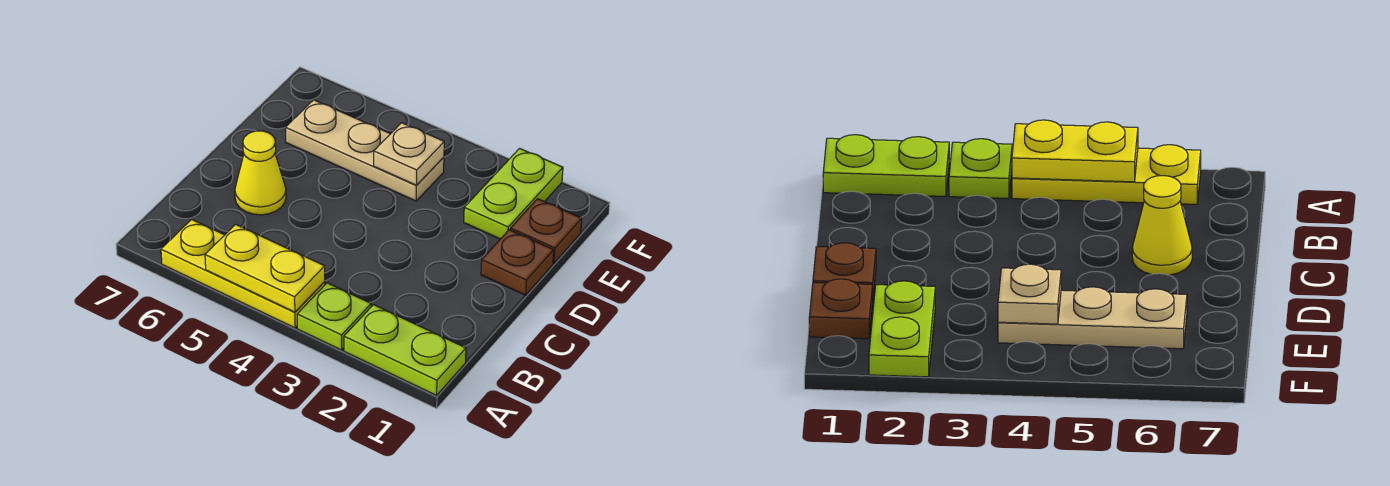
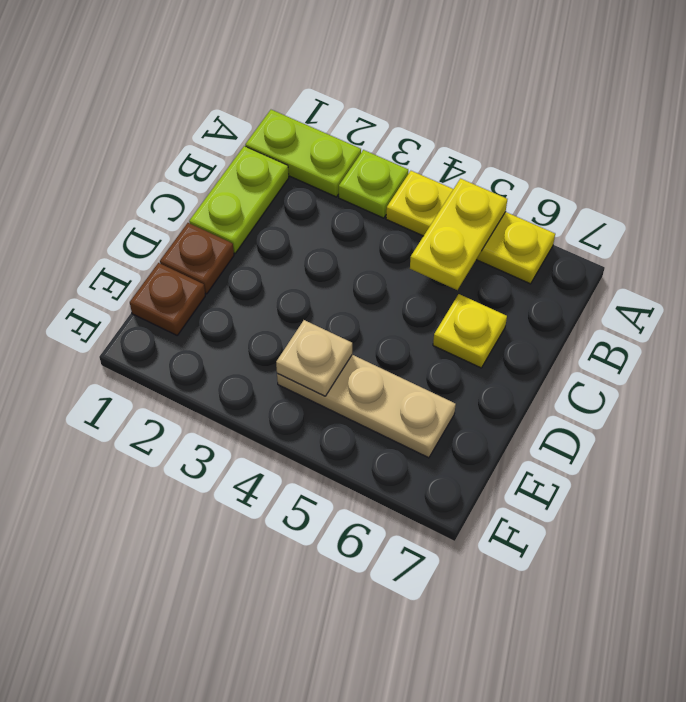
yellow plate A4:A5 level 2 -> yellow plate A5:B5 level 2
yellow cone C6 level 1 -> yellow plate C6 level 1
lime plate E2:F2 level 1 -> lime plate B1:C1 level 1

